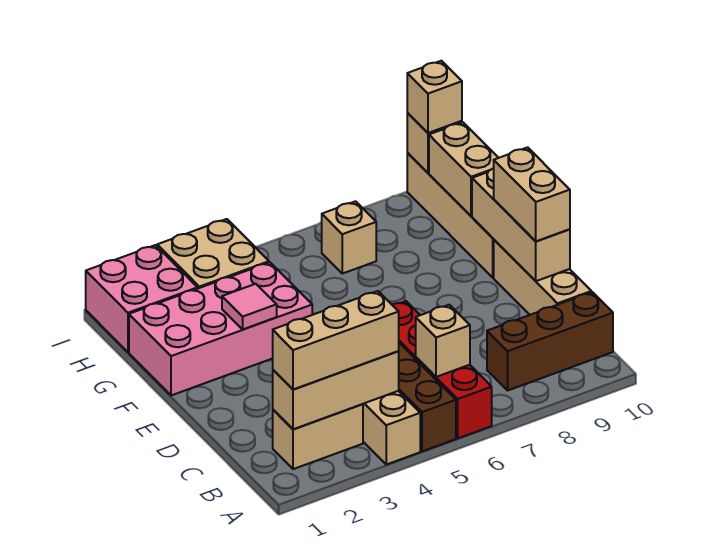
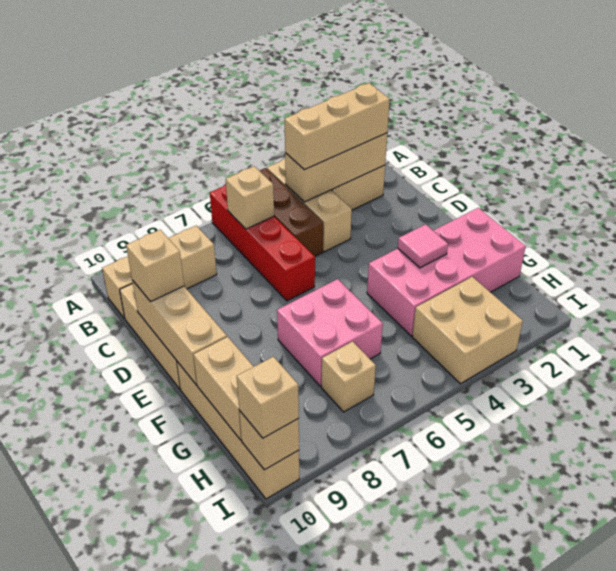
brown brick B8:B10 level 1 -> tan brick B8:B10 level 1
tan brick D10:E10 level 3 -> tan brick D10 level 3
pink brick H1:I2 level 1 -> pink brick F6:G7 level 1

